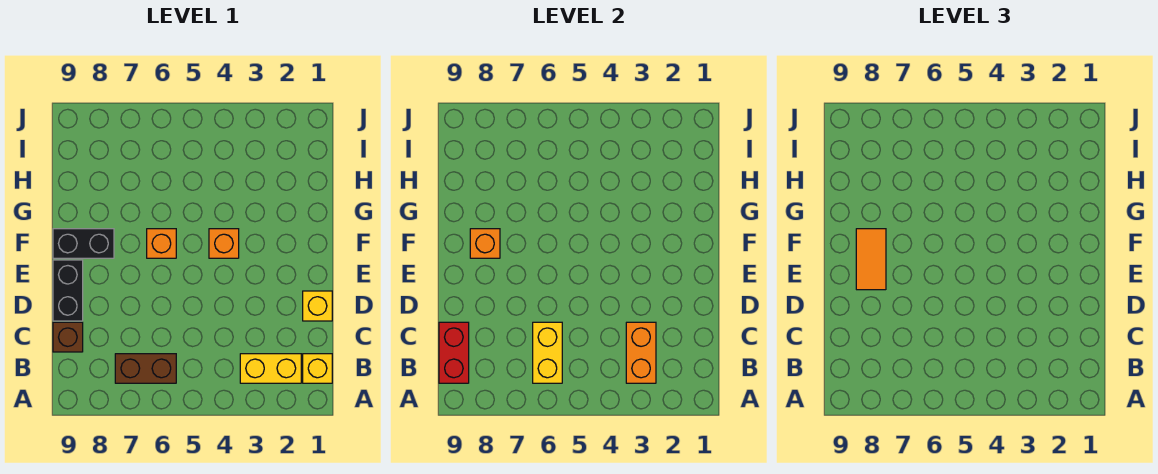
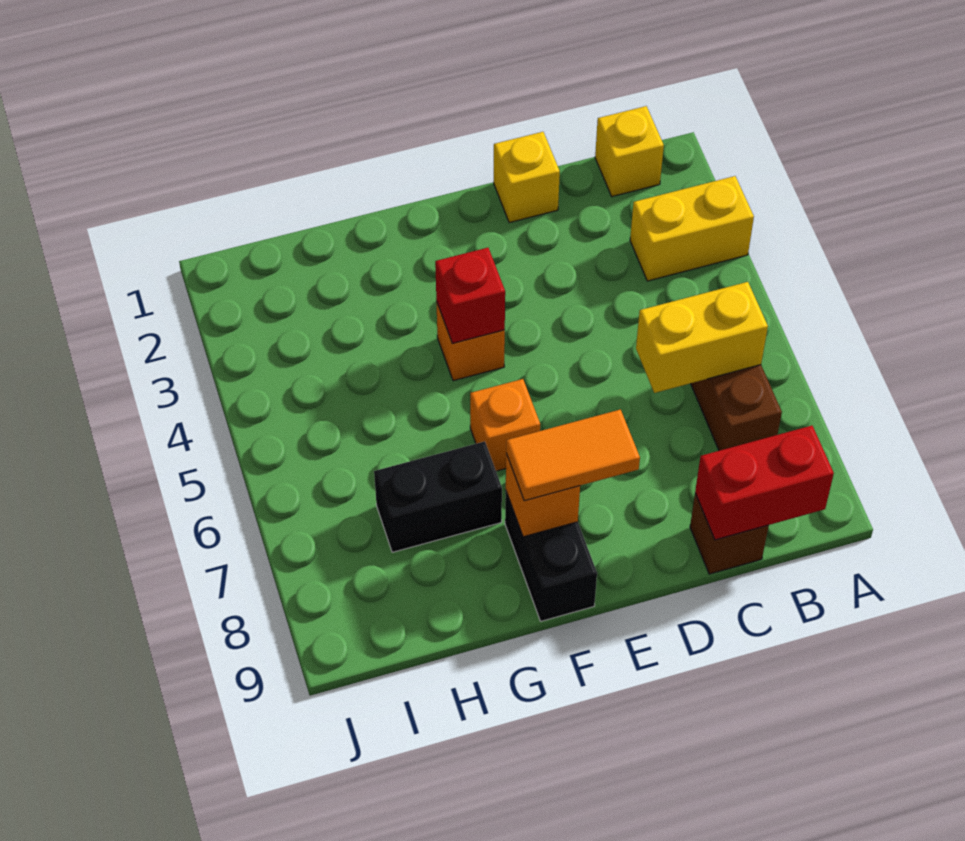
yellow brick B2:B3 level 1 -> yellow brick A3:B3 level 1
orange brick B3:C3 level 2 -> none
black brick D9:E9 level 1 -> black brick G7:H7 level 1
none -> red brick F4 level 2

